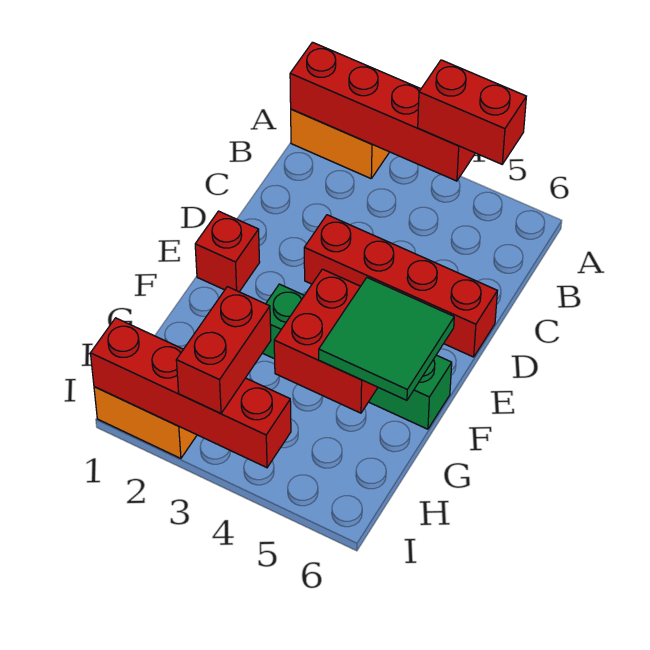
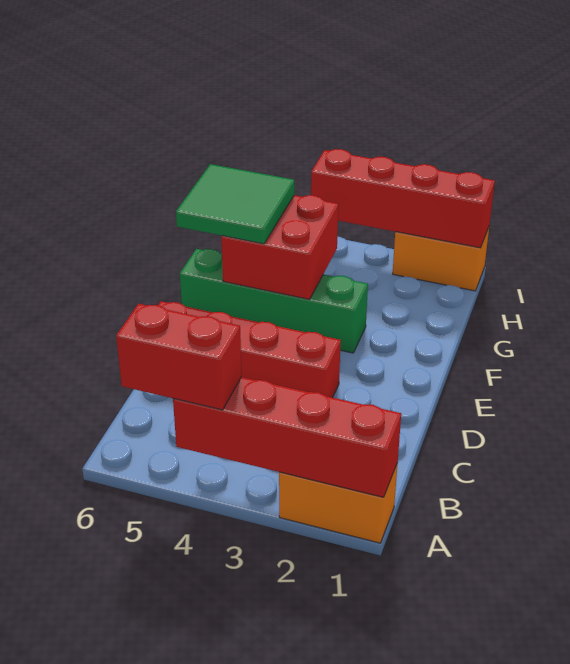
red brick E1 level 1 -> none
red brick H3:I3 level 3 -> none

